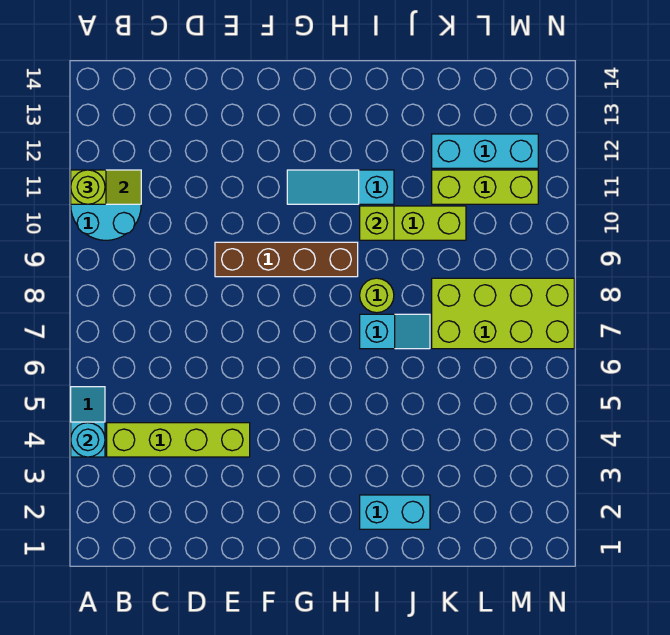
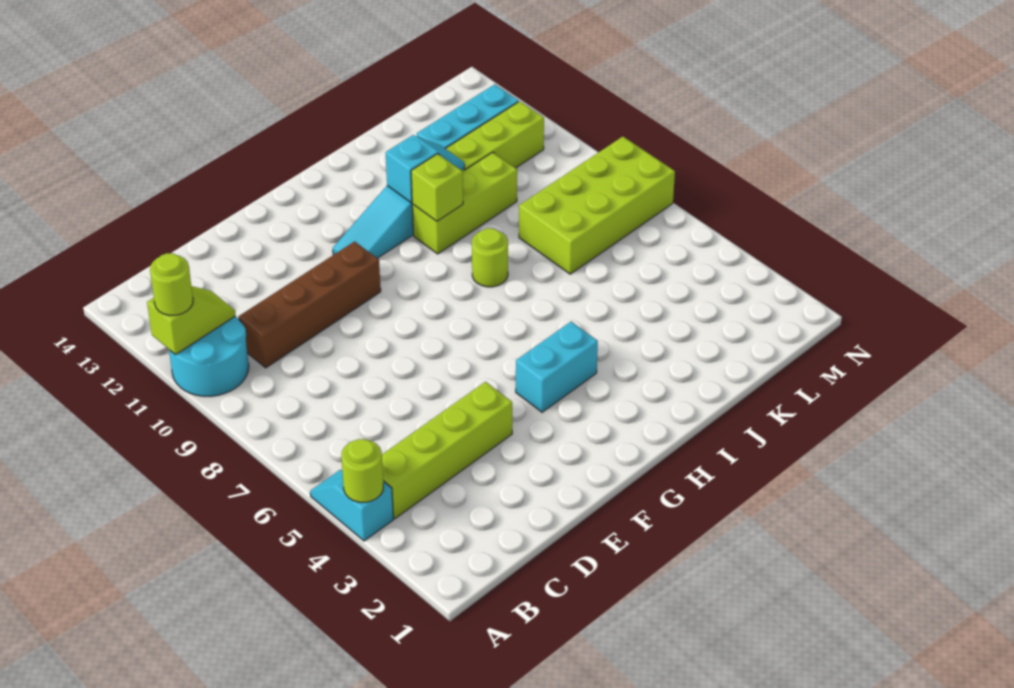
cyan round brick A4 level 2 -> lime round brick A4 level 2
brown brick E9:H9 level 1 -> brown brick C10:F10 level 1
cyan brick I2:J2 level 1 -> cyan brick G4:H4 level 1
cyan slope I7:J7 level 1 top I -> cyan slope I11:J11 level 2 top I

